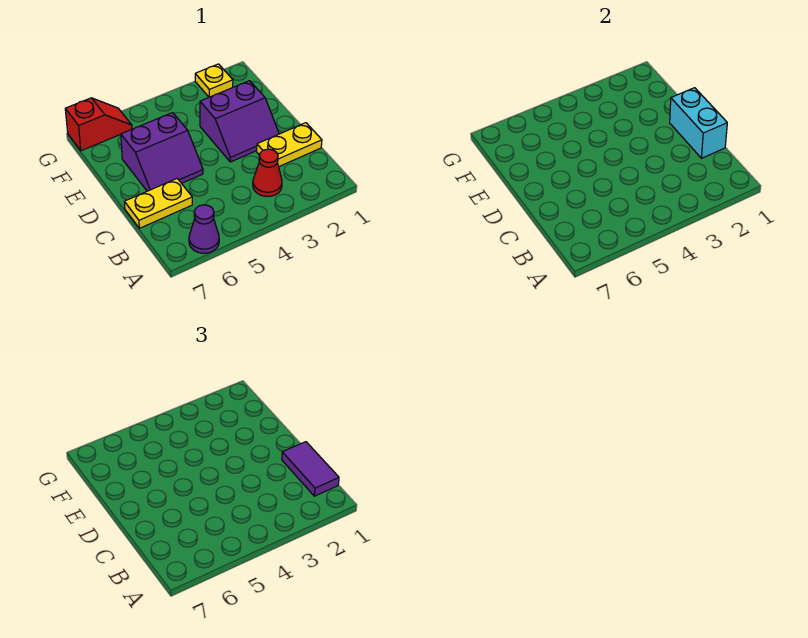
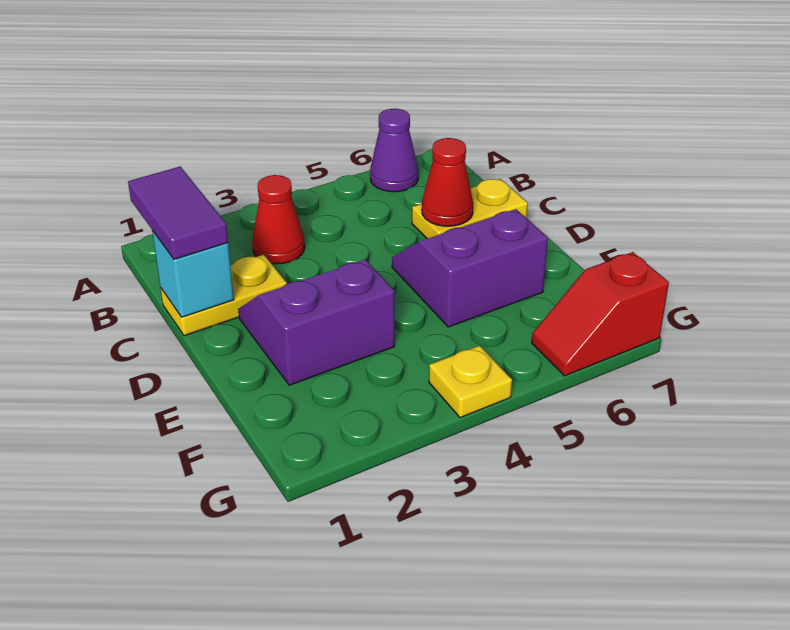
cyan brick C1:D1 level 2 -> cyan brick C1 level 2
none -> red cone C6 level 2
yellow plate G2 level 1 -> yellow plate G4 level 1

